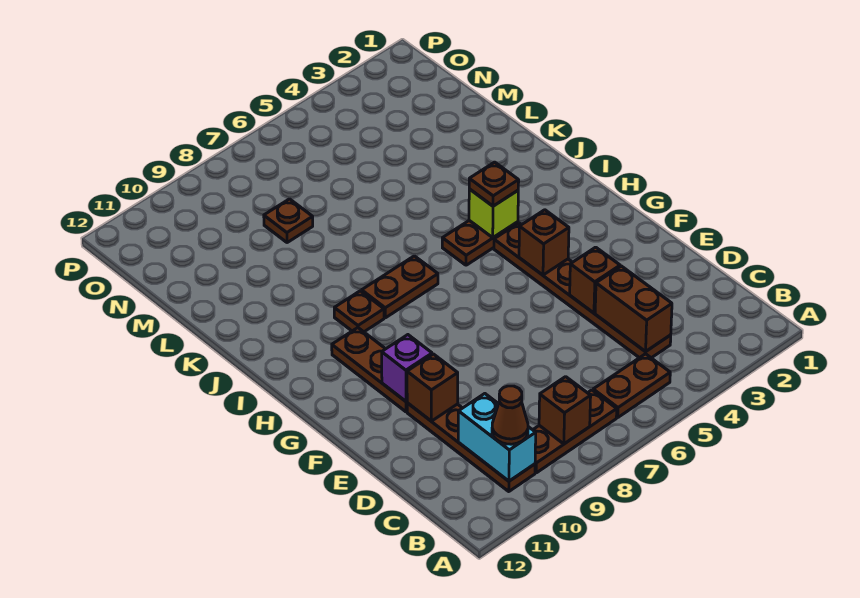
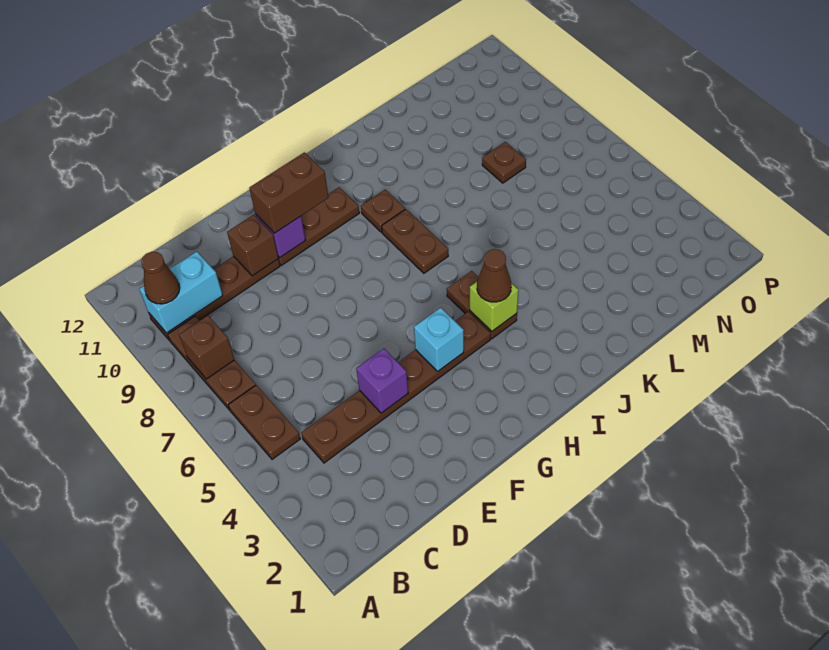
brown brick C4:D4 level 2 -> brown brick F10:G10 level 3
brown brick E4 level 2 -> purple brick E4 level 2
brown brick G4 level 2 -> cyan brick G4 level 2
brown plate I4 level 3 -> brown cone I4 level 3

